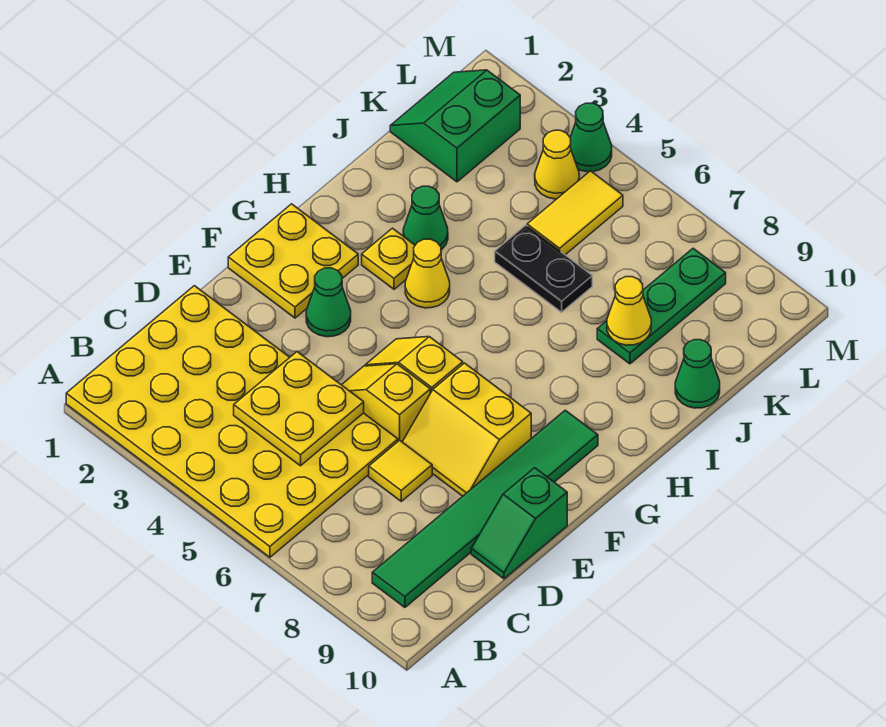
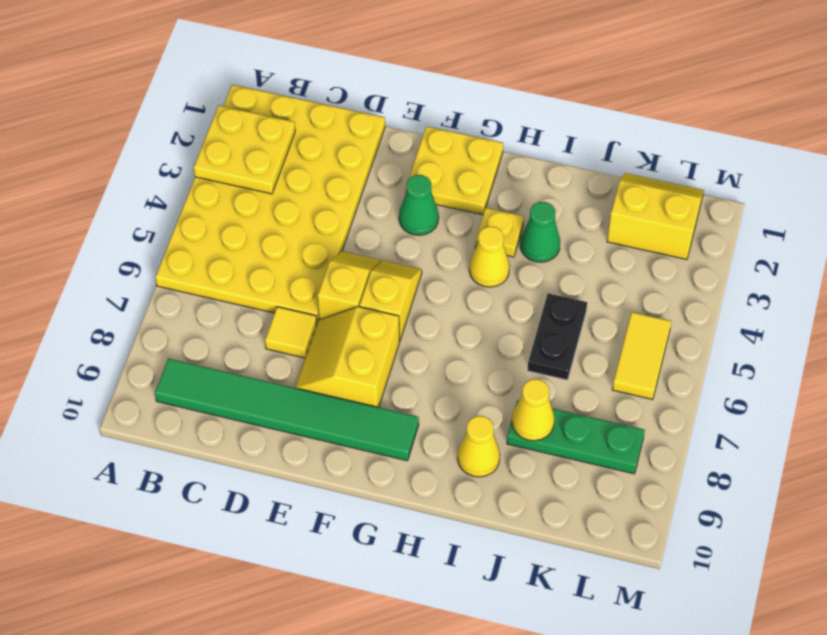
yellow plate C4:D5 level 2 -> yellow plate A2:B3 level 2
green slope D10:E10 level 1 top E -> none
green cone J10 level 1 -> none
green slope K1:L2 level 1 top 2 -> yellow slope K1:L2 level 1 top 2
yellow tile K5:L5 level 1 -> yellow tile L5:L6 level 1
yellow cone L4 level 1 -> yellow cone I9 level 1
green cone M4 level 1 -> none

